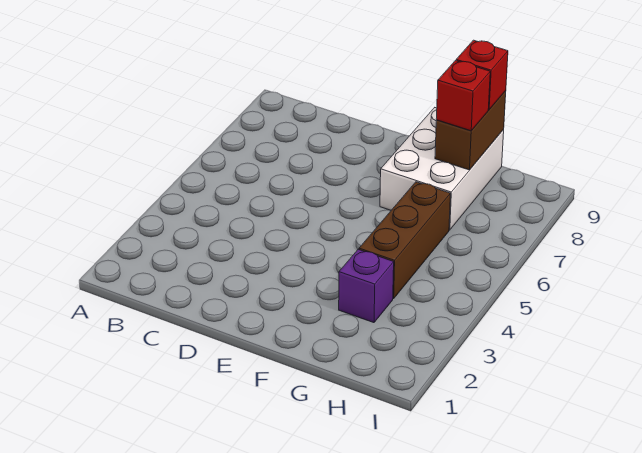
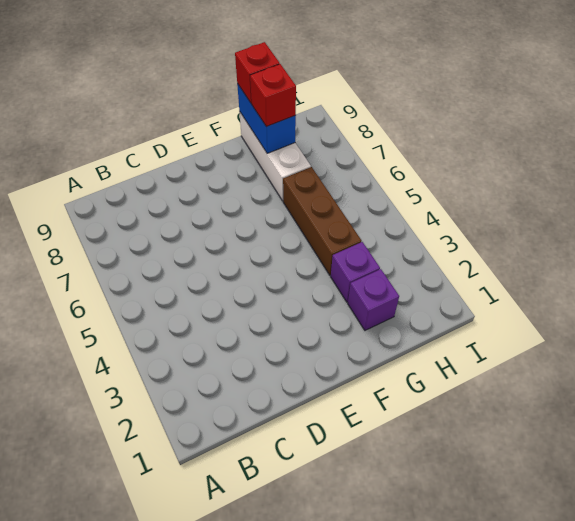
white brick F7:G9 level 1 -> white brick G7:G9 level 1
none -> purple brick G2 level 1
brown brick G8:G9 level 2 -> blue brick G8:G9 level 2

